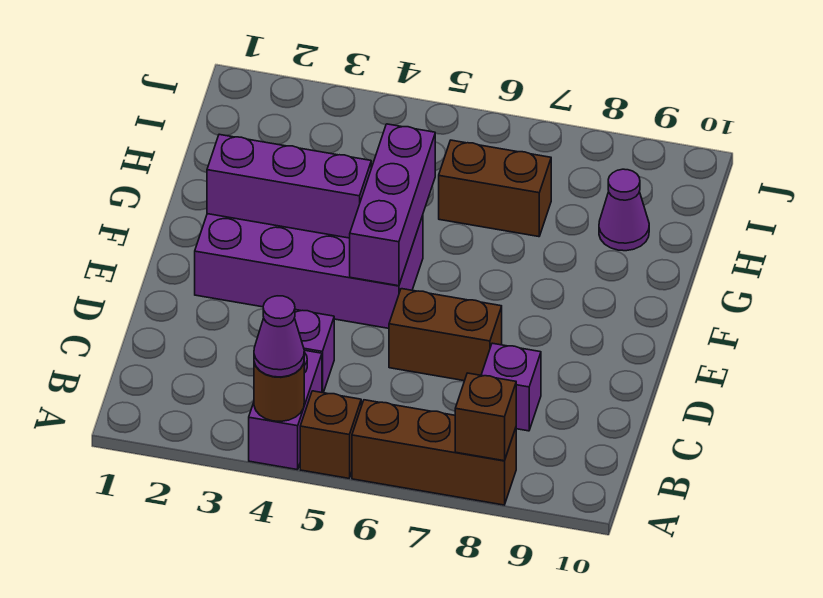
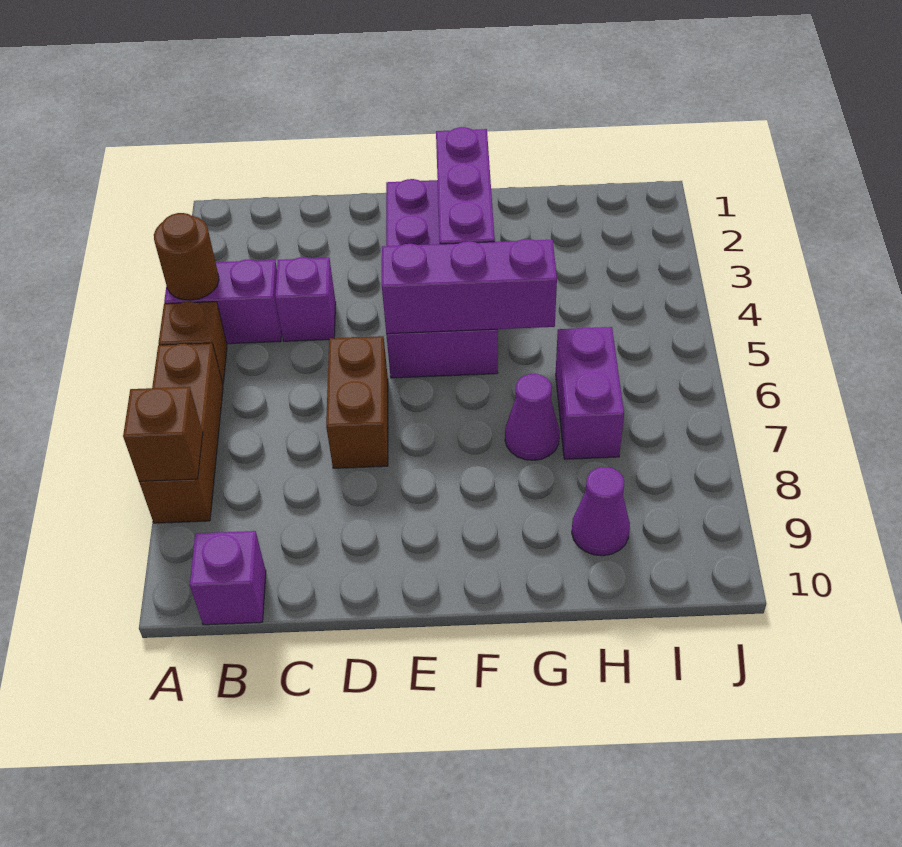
purple cone A4 level 3 -> purple cone G7 level 1
purple brick C8 level 1 -> purple brick B10 level 1
brown brick H6:H7 level 1 -> purple brick H6:H7 level 1

